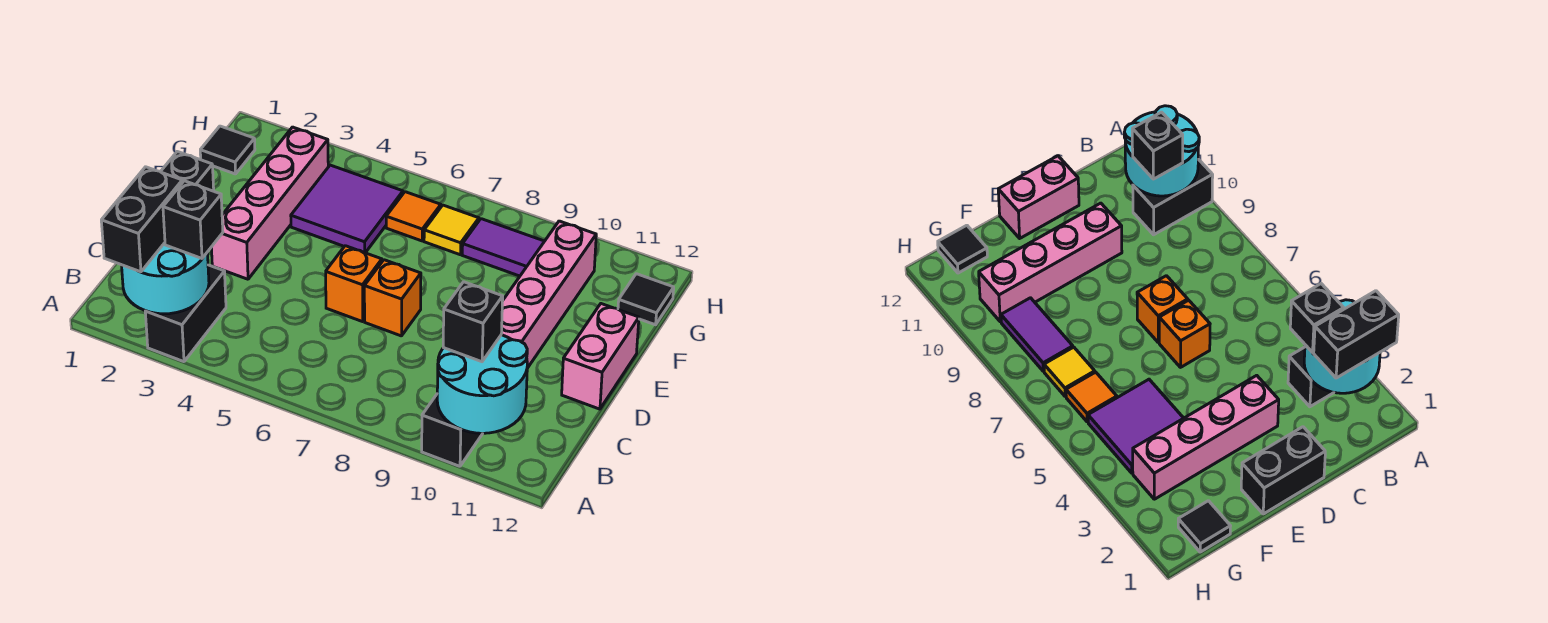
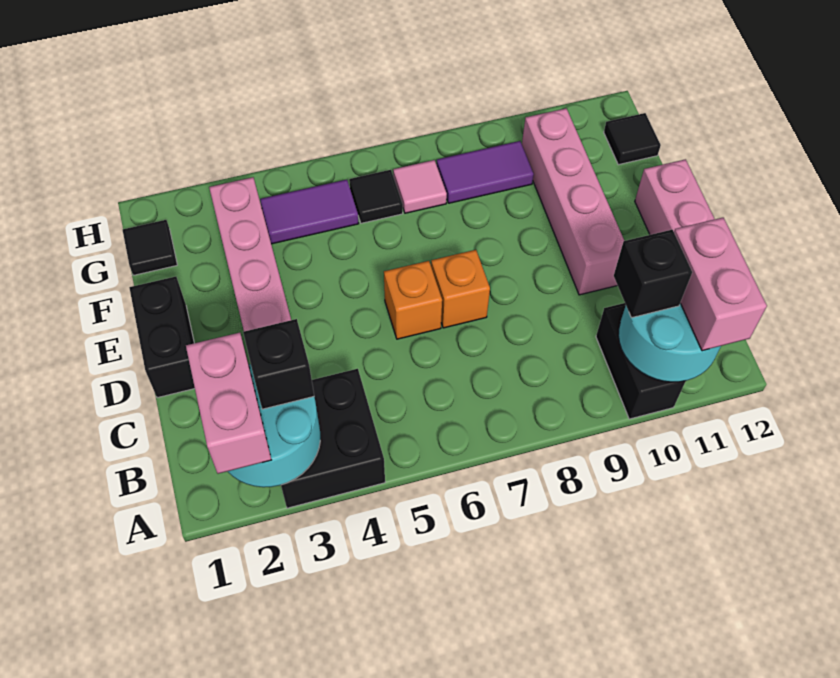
black brick A2:B2 level 3 -> pink brick A2:B2 level 3
black brick A3:B3 level 1 -> black brick A3:B4 level 1
none -> pink brick A11:B11 level 3
purple tile F4:G5 level 1 -> purple tile G4:G5 level 1
orange tile G6 level 1 -> black tile G6 level 1
yellow tile G7 level 1 -> pink tile G7 level 1

